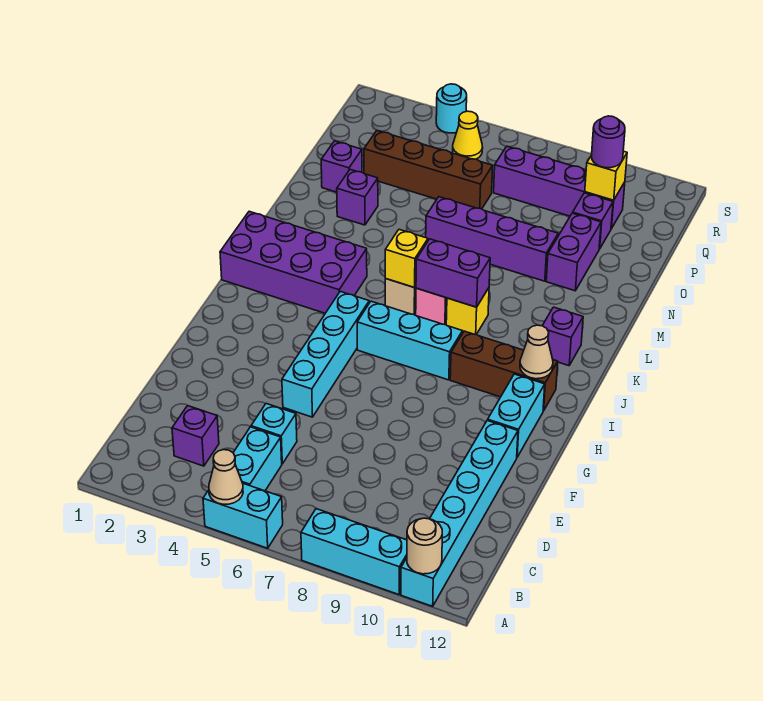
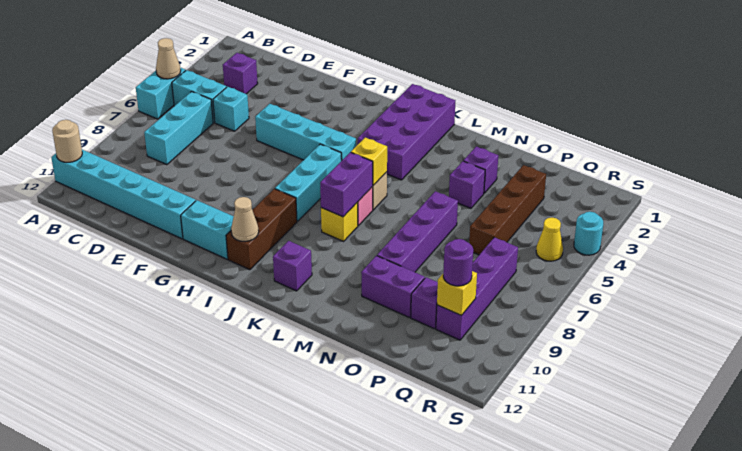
cyan brick A8:A10 level 1 -> cyan brick C6:C8 level 1
purple brick O2 level 1 -> purple brick N4 level 1

